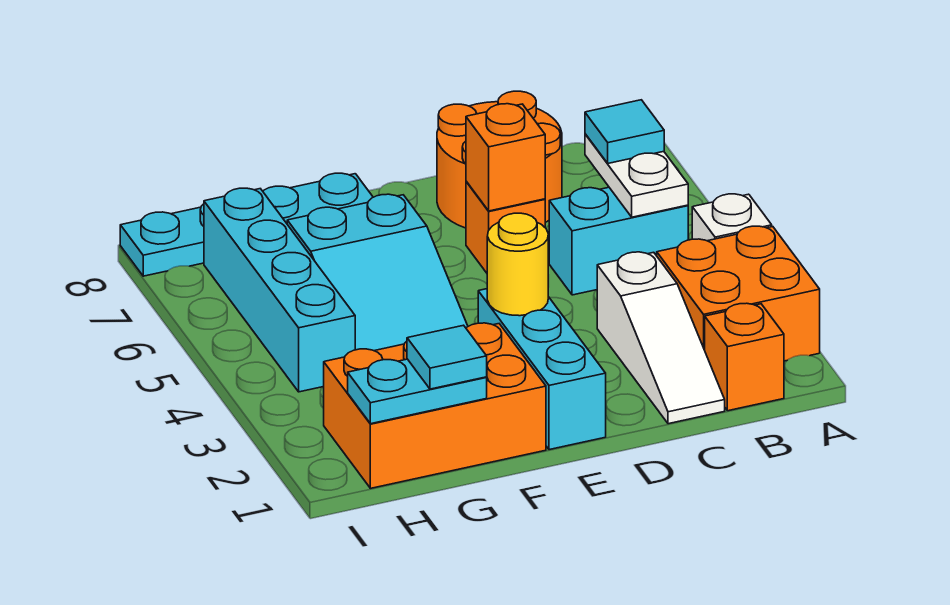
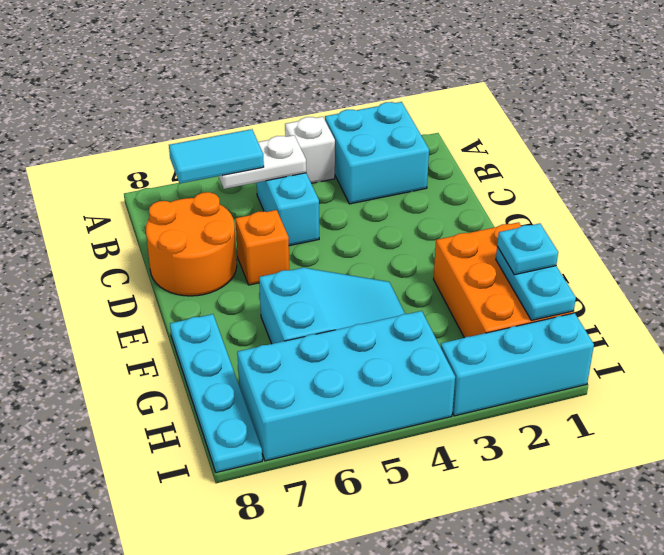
orange brick A2:B3 level 1 -> cyan brick A2:B3 level 1
orange brick B1 level 1 -> none
cyan tile B6 level 3 -> cyan tile B6:B7 level 3
white slope C1:C3 level 1 top 3 -> none
orange brick D6 level 2 -> none
cyan brick E1:E3 level 1 -> cyan brick I1:I3 level 1
yellow round brick E3 level 2 -> none
cyan tile G1 level 3 -> cyan plate G1 level 3
cyan brick H4:H7 level 1 -> cyan brick H4:I7 level 1

